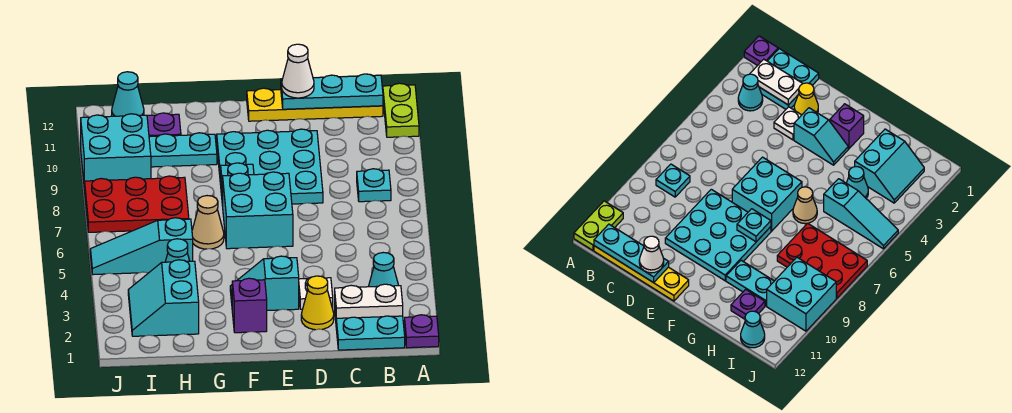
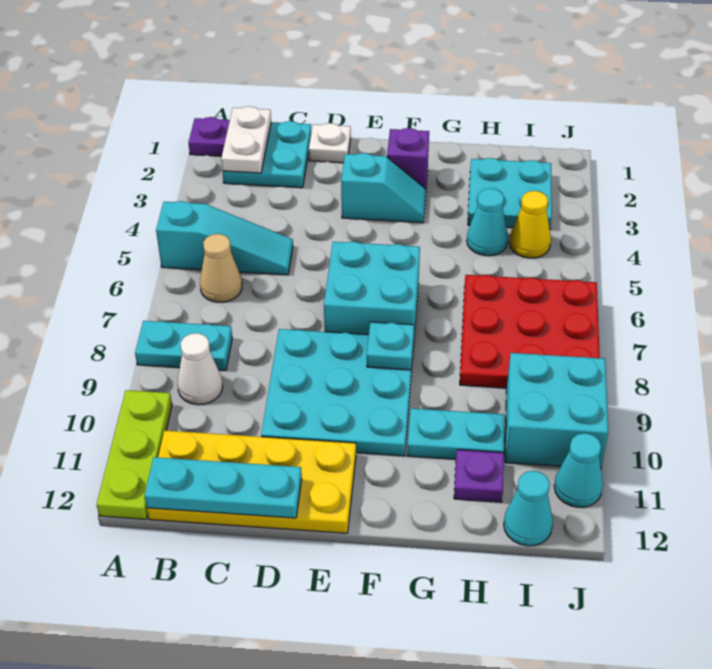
lime plate A11:A12 level 1 -> lime plate A10:A12 level 1
white plate B2:C2 level 2 -> white plate B1:B2 level 2
cyan cone B3 level 1 -> cyan cone J11 level 1
cyan plate B8 level 1 -> cyan plate A8:B8 level 1
yellow plate B12:E12 level 1 -> yellow plate B11:E12 level 1
yellow cone D2 level 1 -> yellow cone I4 level 1
white plate D3 level 1 -> white plate D1 level 1
white cone D12 level 3 -> white cone B9 level 1
tan cone G6 level 1 -> tan cone B6 level 1
cyan slope H2:I3 level 1 top H -> cyan plate H2:I3 level 1
cyan slope H5:J5 level 1 top H -> cyan slope A5:C5 level 1 top A
red plate H7:J8 level 1 -> red plate H6:J8 level 1

